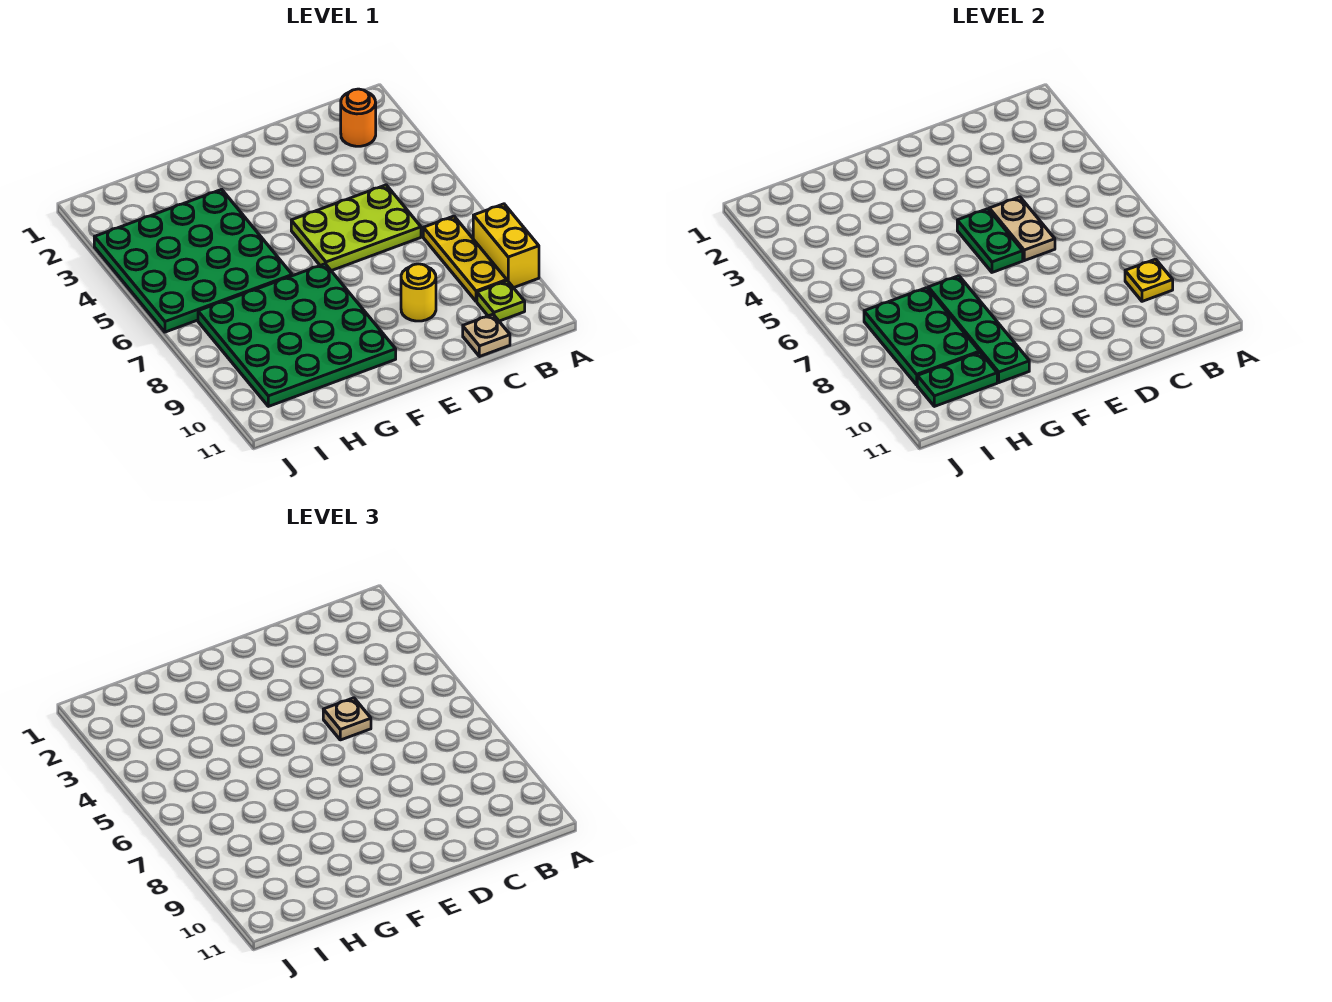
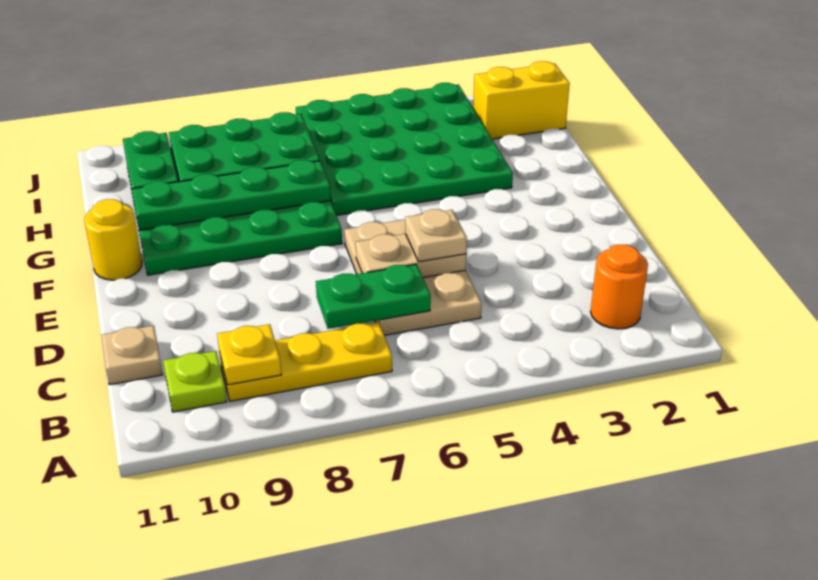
yellow brick A8:A9 level 1 -> yellow brick I1:I2 level 1
lime plate C5:E6 level 1 -> tan plate C5:E6 level 1
yellow round brick D9 level 1 -> yellow round brick F11 level 1
green plate E5:E6 level 2 -> green plate C6:C7 level 2

